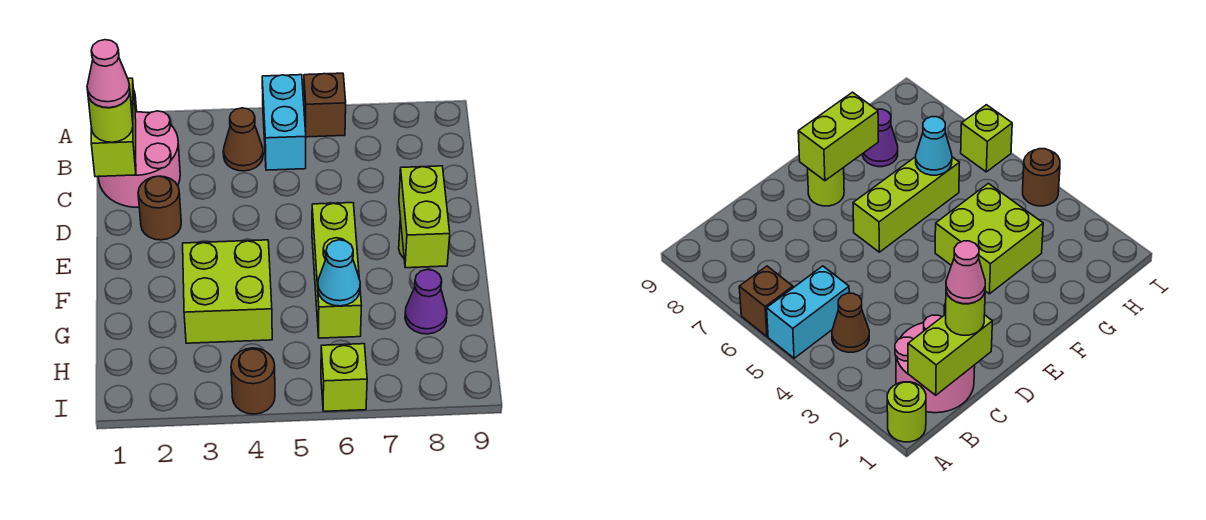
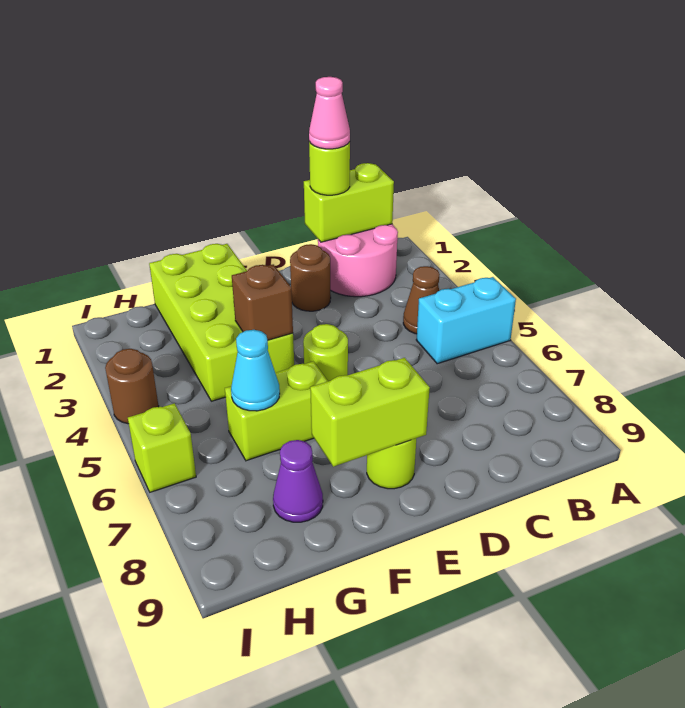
lime round brick A1 level 1 -> lime round brick E5 level 1
brown brick A6 level 1 -> brown brick F4 level 2
lime brick E6:G6 level 1 -> lime brick F6:G6 level 1
lime brick F3:G4 level 1 -> lime brick F1:G4 level 1

